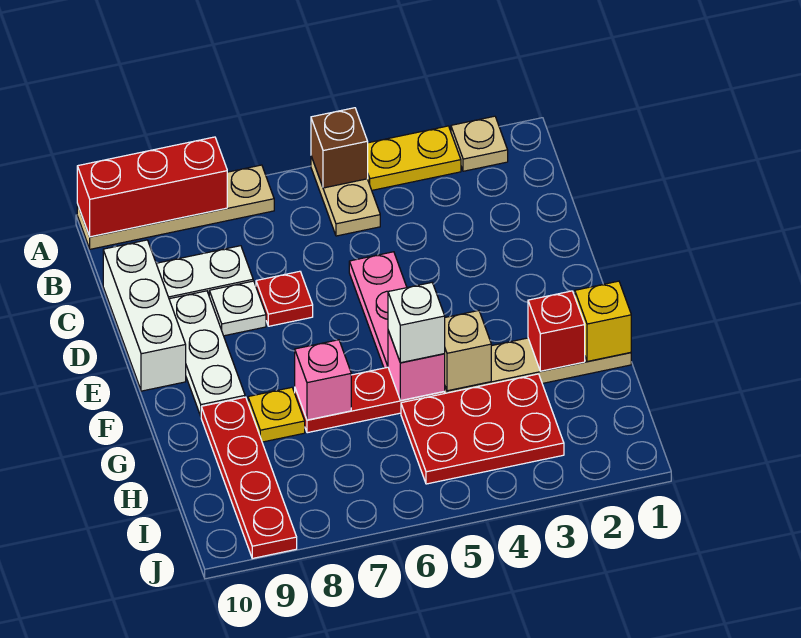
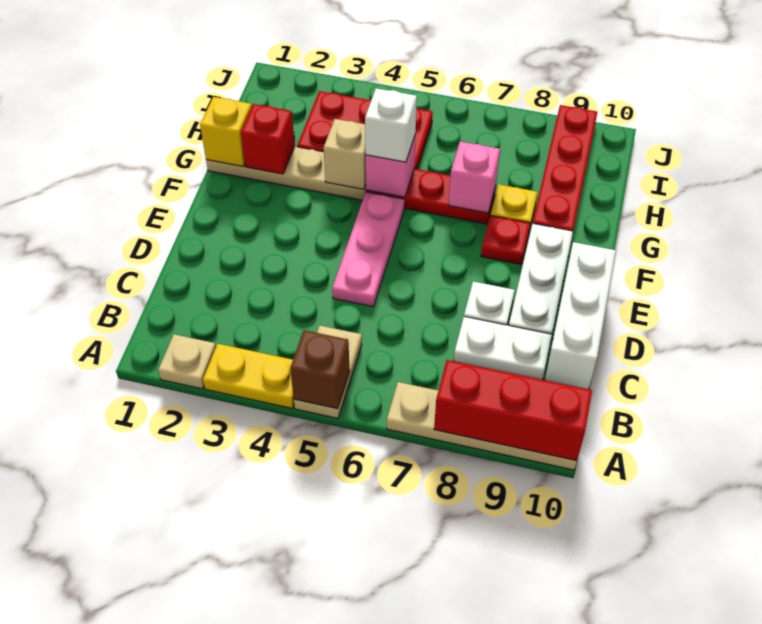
red plate D7 level 1 -> red plate F8 level 1

